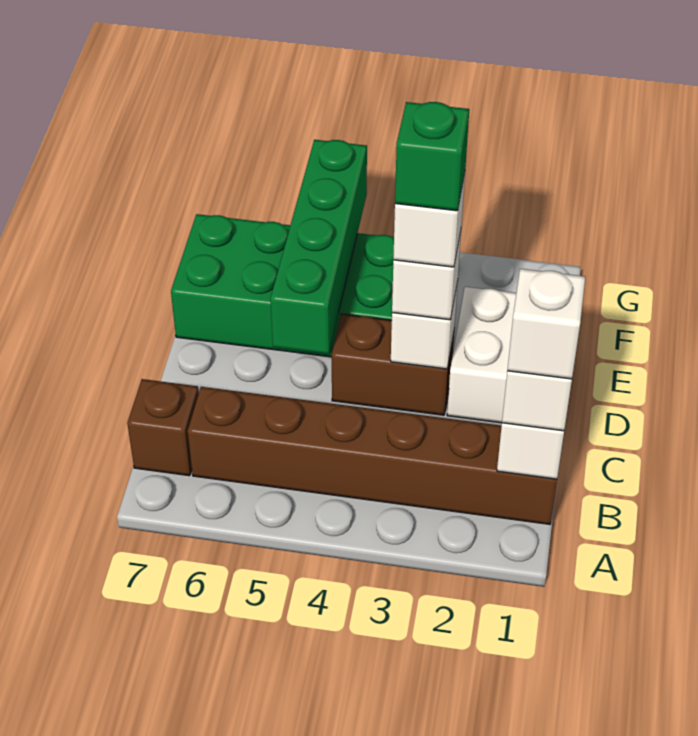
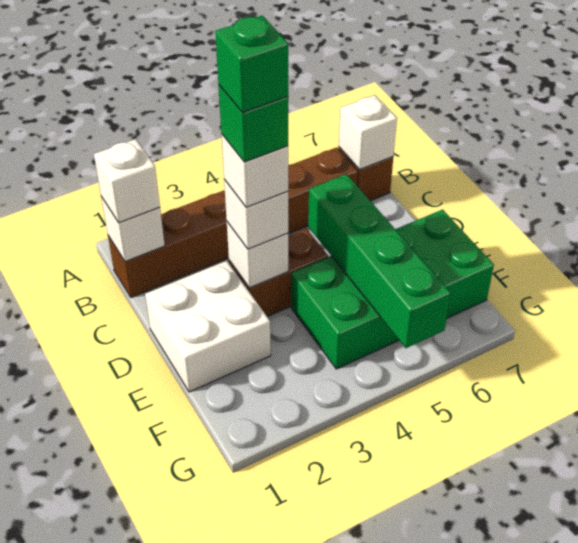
white brick B1 level 4 -> white brick B7 level 2
none -> green brick D3 level 6

